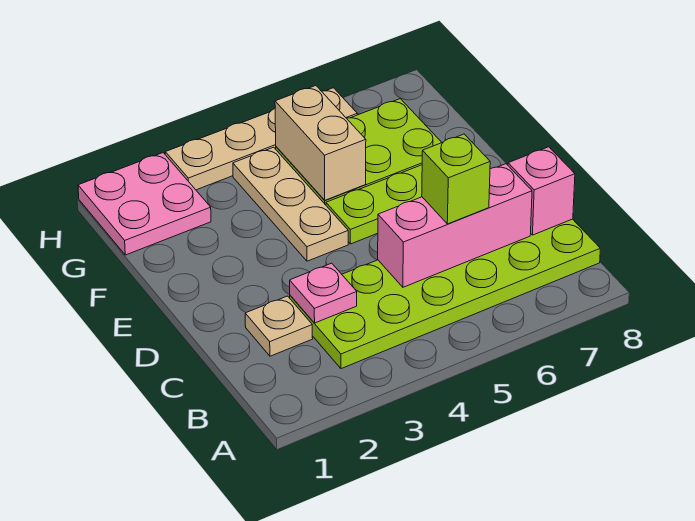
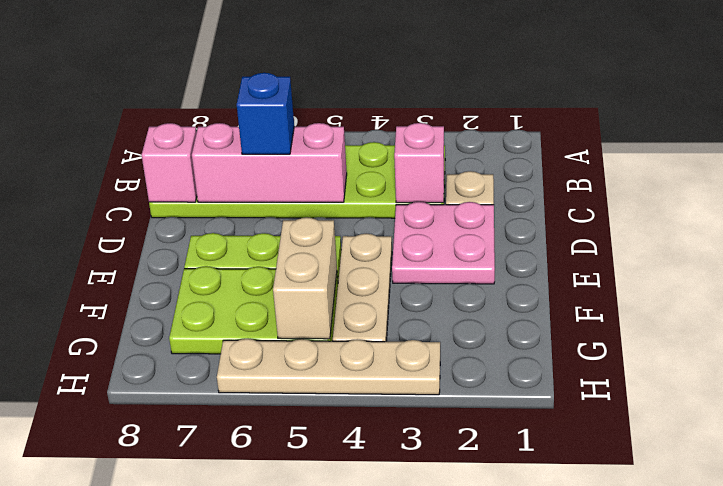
pink plate C3 level 2 -> pink brick C3 level 2
lime brick C6 level 3 -> blue brick C6 level 3
pink plate G1:H2 level 1 -> pink plate D2:E3 level 1

